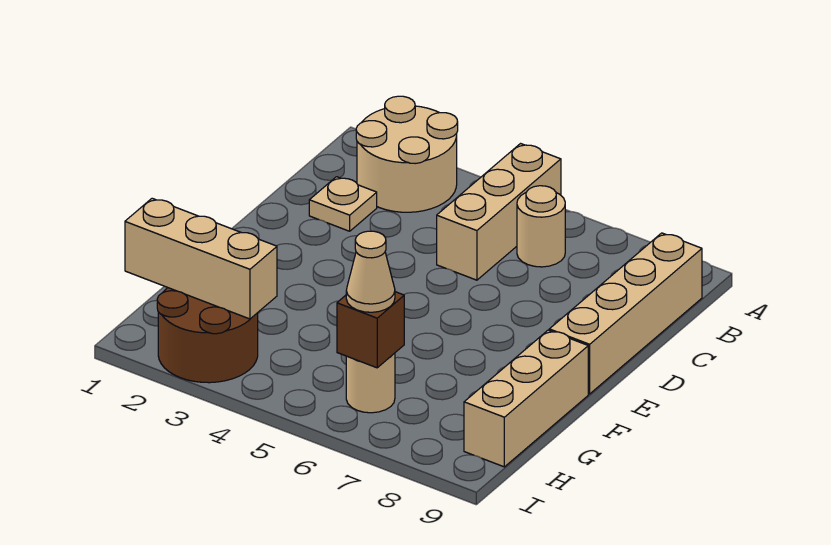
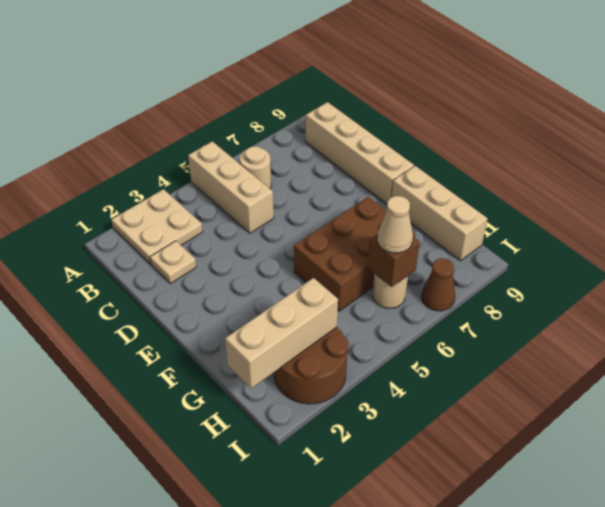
tan round brick A2:B3 level 1 -> tan plate A2:B3 level 1
none -> brown brick F5:G7 level 1
none -> brown cone I7 level 1

